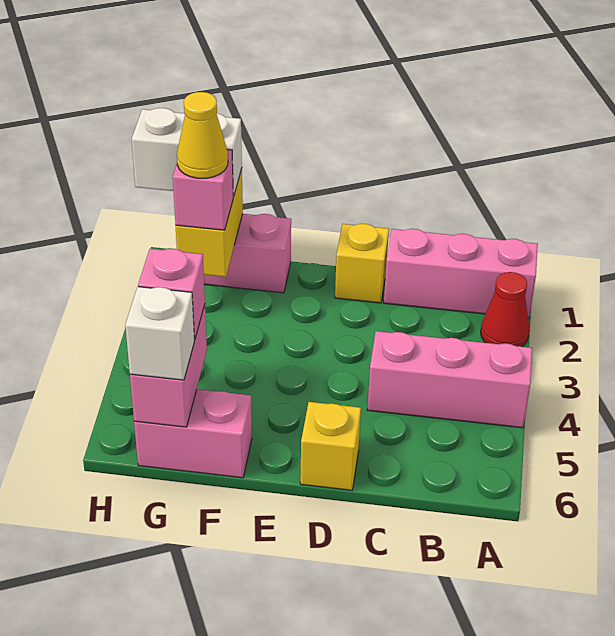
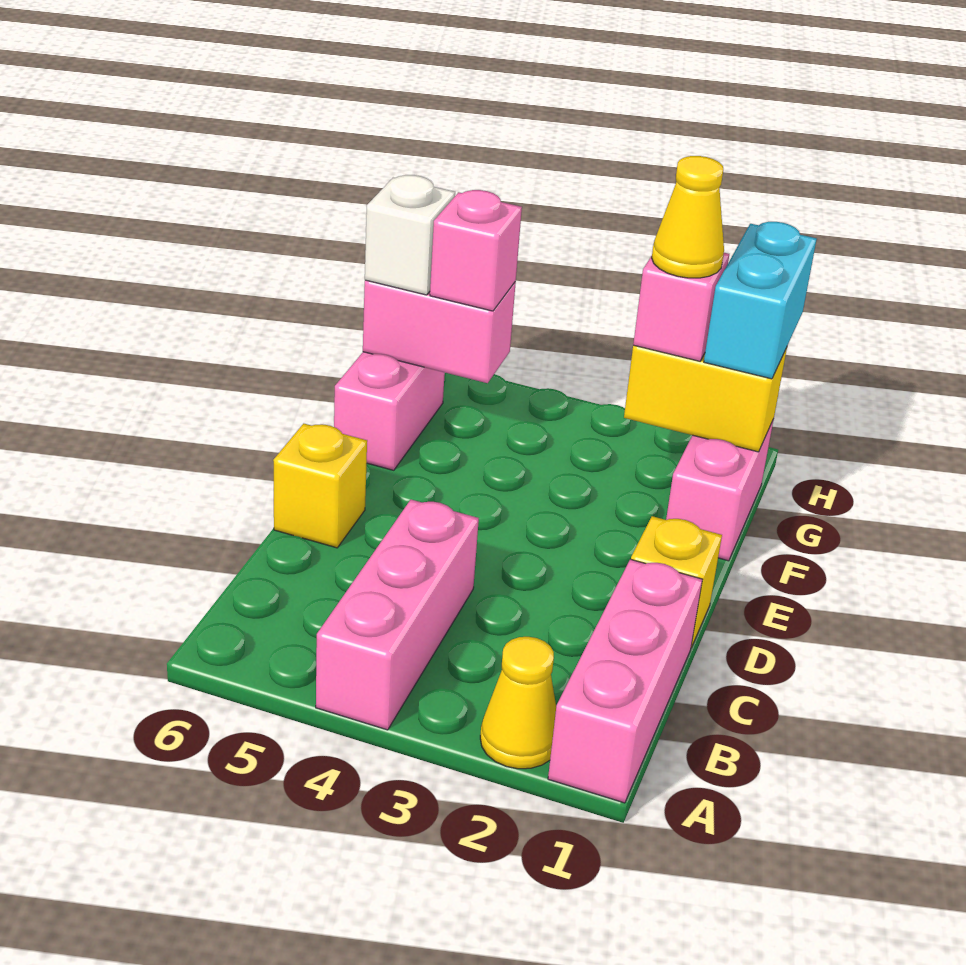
red cone A2 level 1 -> yellow cone A2 level 1
white brick G1:H1 level 3 -> cyan brick G1:H1 level 3

